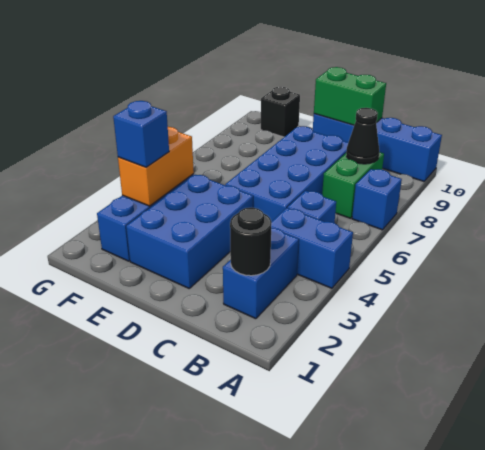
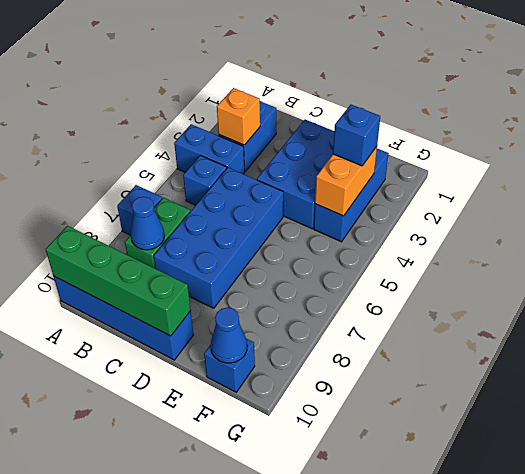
black round brick B2 level 2 -> none
none -> orange brick B3 level 2
black cone B8 level 2 -> blue cone B8 level 2
green brick C10:D10 level 2 -> green brick A10:D10 level 2
black brick F10 level 1 -> blue brick F10 level 1
none -> blue cone F10 level 2

